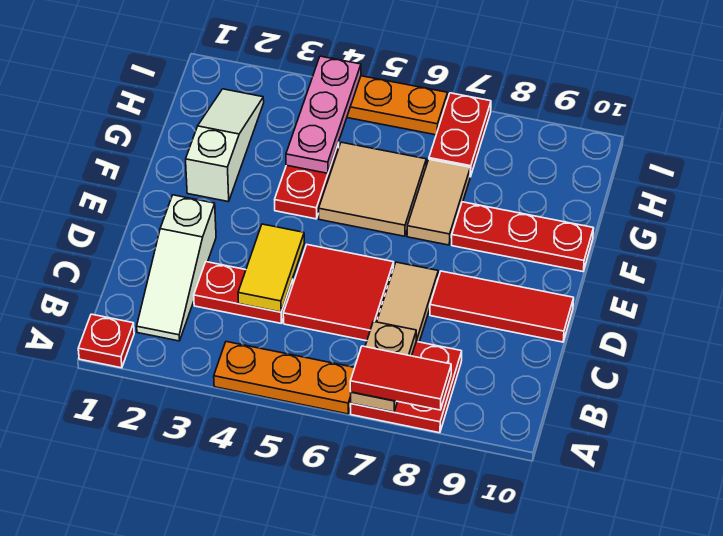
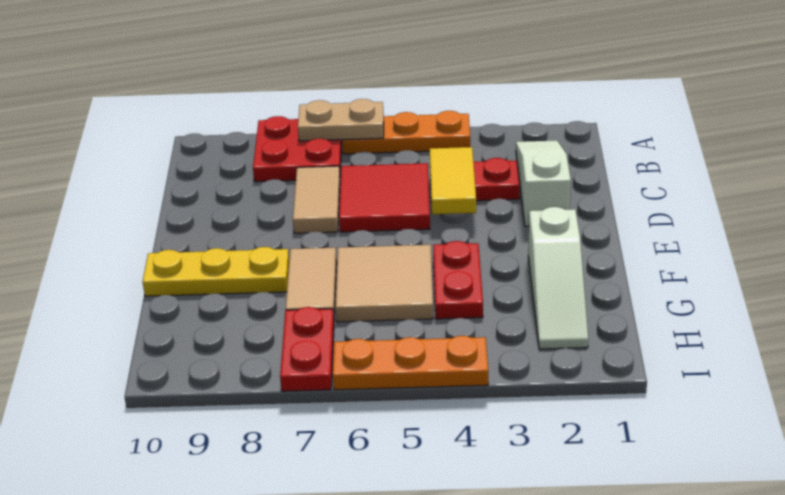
red plate A1 level 1 -> none
tan plate A7:B7 level 2 -> tan plate A6:A7 level 2
red tile A7:A8 level 3 -> none
red tile D8:D10 level 1 -> none
red plate F8:F10 level 1 -> yellow plate F8:F10 level 1
pink plate G4:I4 level 2 -> none

